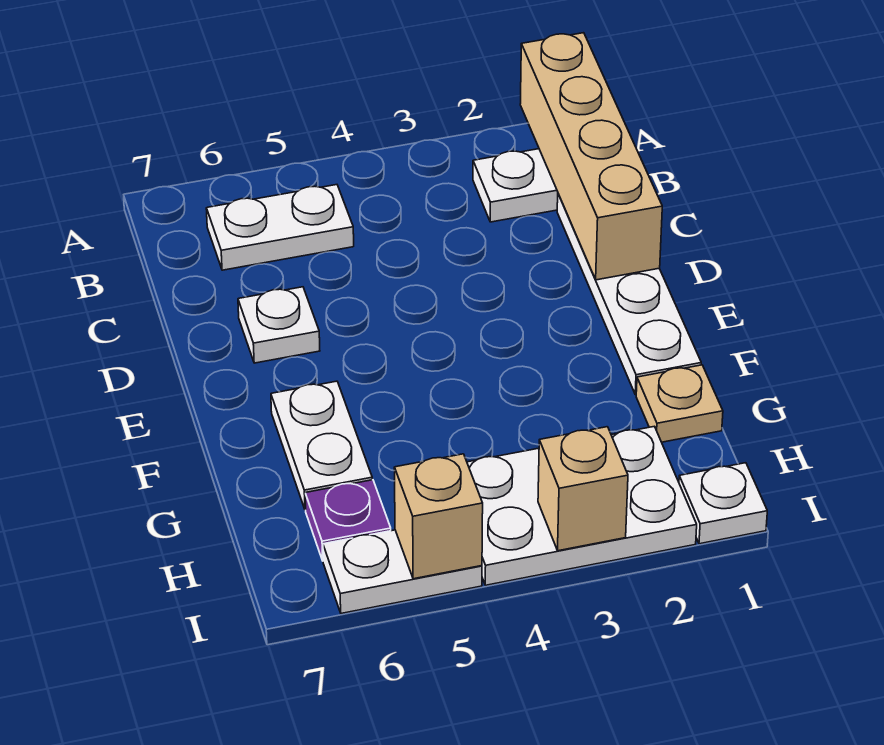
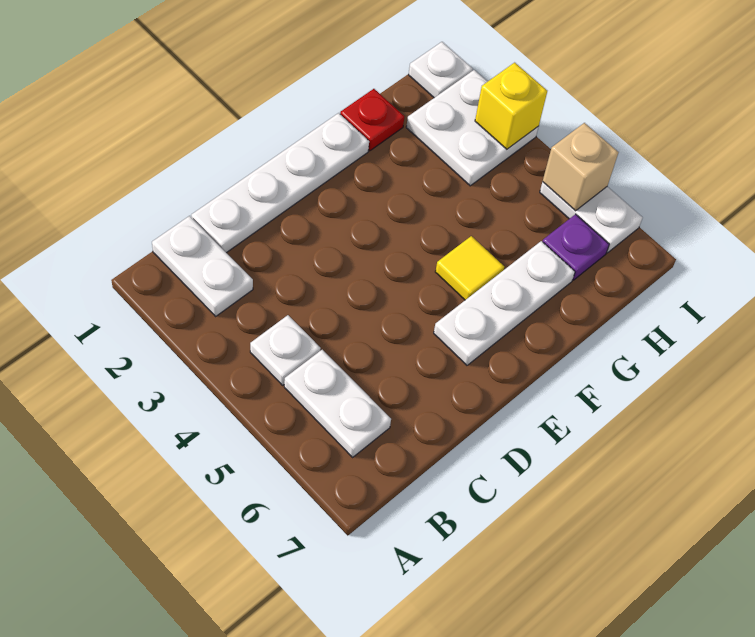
tan brick A1:D1 level 2 -> none
white plate D6 level 1 -> white plate B4 level 1
none -> yellow tile F5 level 1
white plate F6:G6 level 1 -> white plate E6:G6 level 1
tan plate G1 level 1 -> red plate G1 level 1
white plate H2:I4 level 1 -> white plate H2:I3 level 1
tan brick I3 level 2 -> yellow brick I3 level 2

